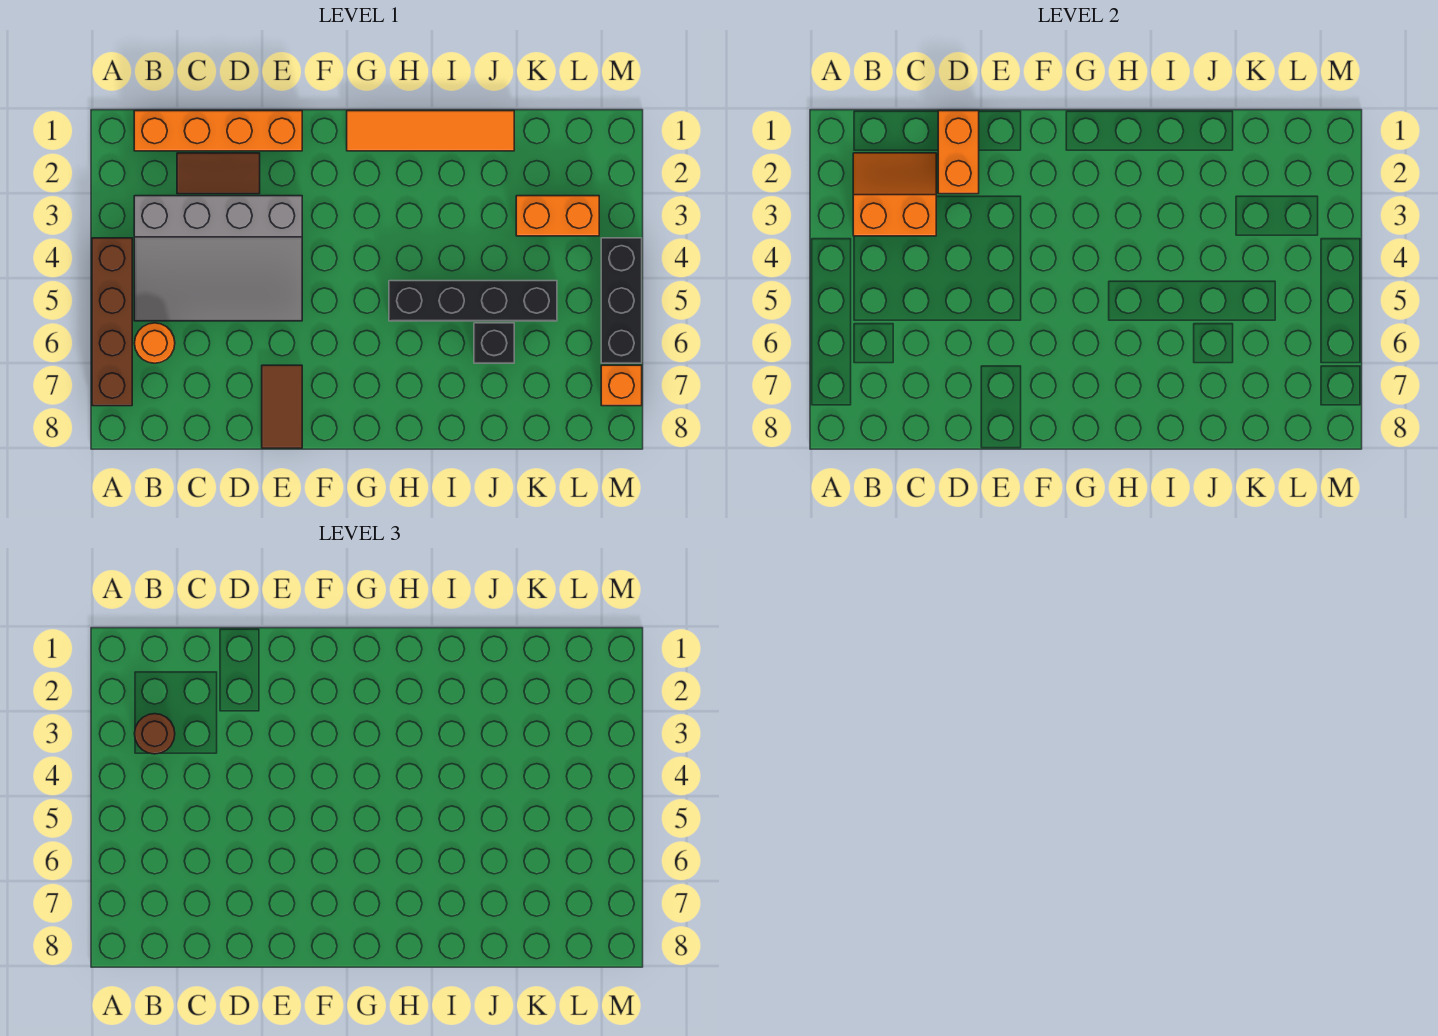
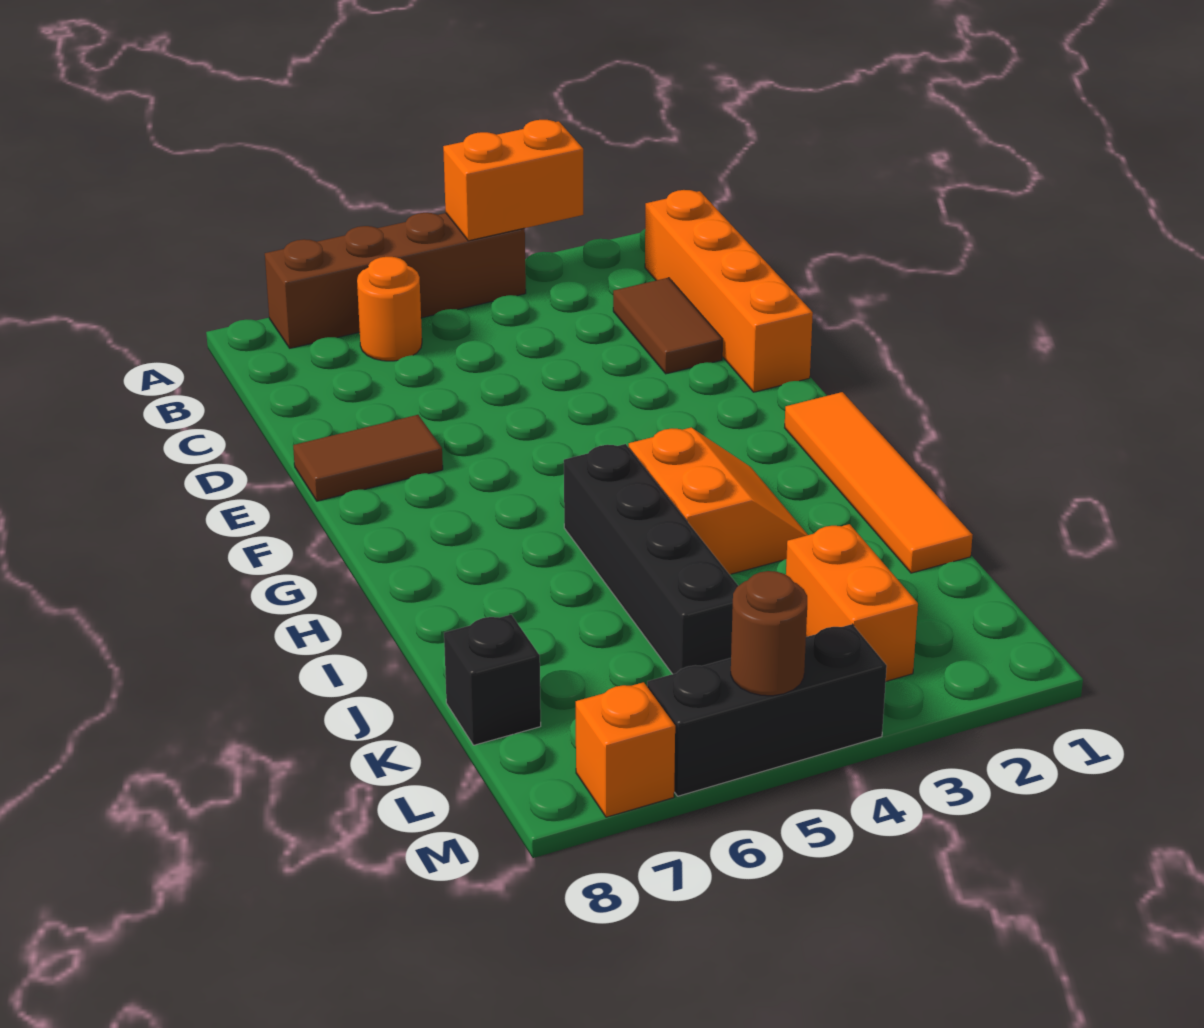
orange slope B2:C3 level 2 top 3 -> orange slope H3:I4 level 1 top 4
grey slope B3:E5 level 1 top 3 -> none
brown round brick B3 level 3 -> brown round brick M5 level 2
orange brick D1:D2 level 2 -> orange brick A3:A4 level 2
black brick J6 level 1 -> black brick K8 level 1

